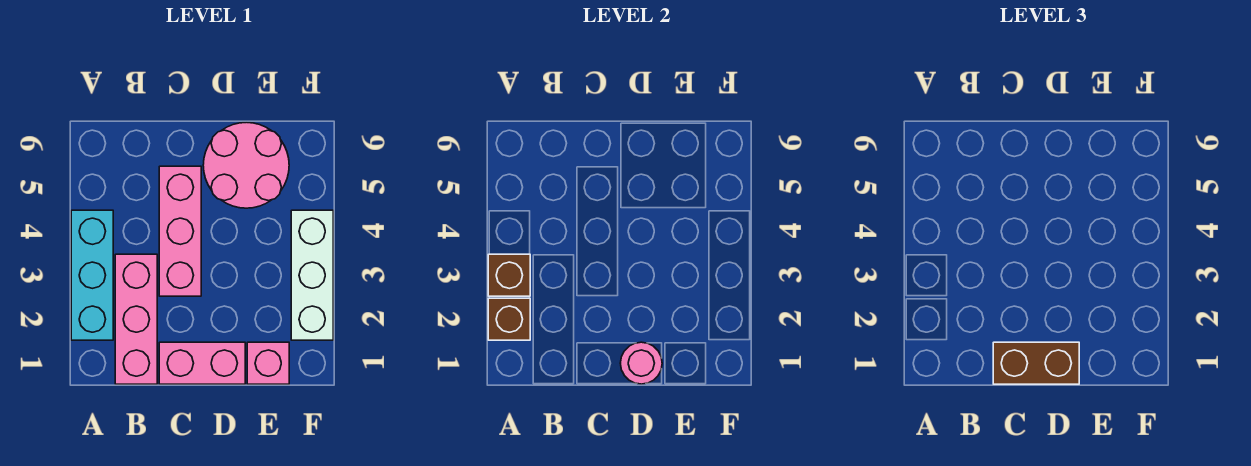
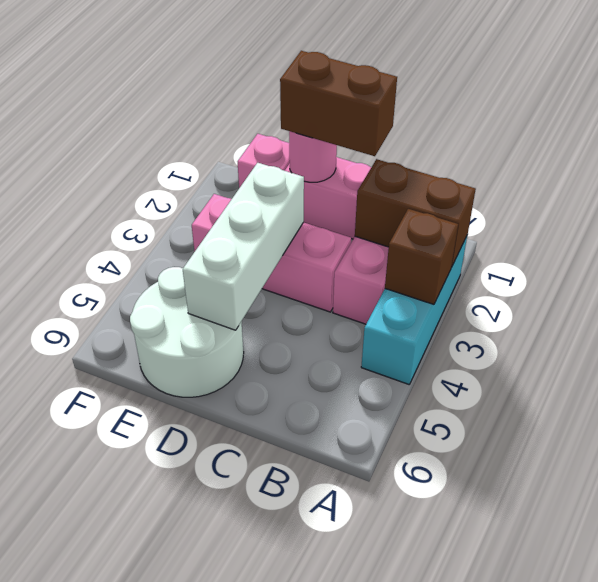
brown brick A2 level 2 -> brown brick A2:B2 level 2
pink brick C3:C5 level 1 -> pink brick C3:E3 level 1
pink round brick D5:E6 level 1 -> white round brick D5:E6 level 1
white brick F2:F4 level 1 -> white brick D3:D5 level 2

